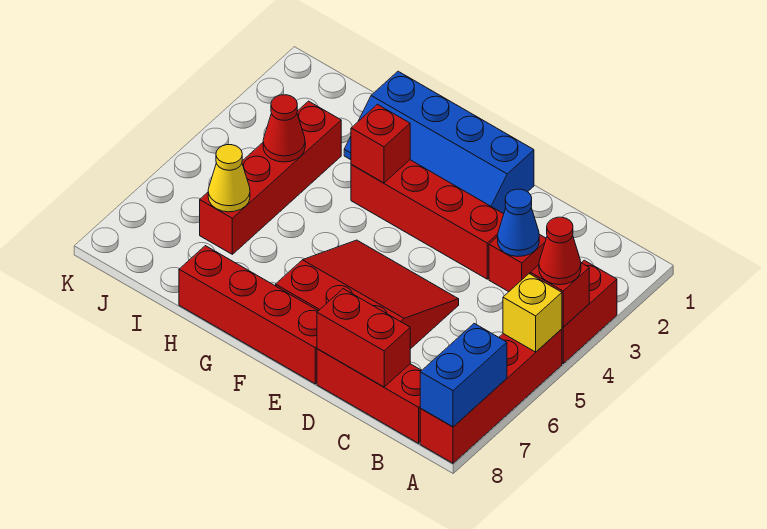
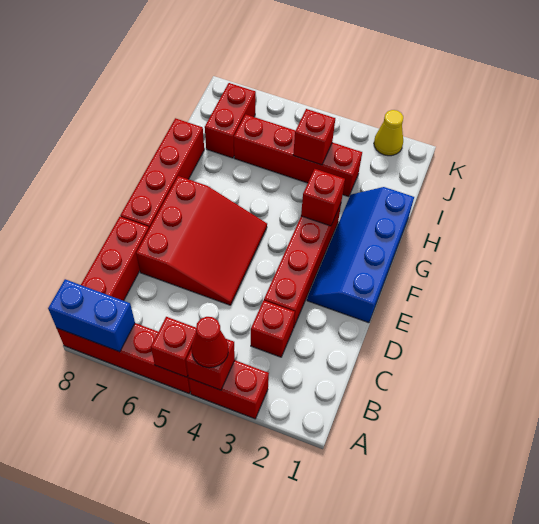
yellow brick A5 level 2 -> red brick A5 level 2
blue cone C3 level 2 -> none
red brick C8:D8 level 2 -> red brick I7:J7 level 1
red cone I4 level 2 -> red brick I4 level 2
yellow cone I6 level 2 -> yellow cone K2 level 1

